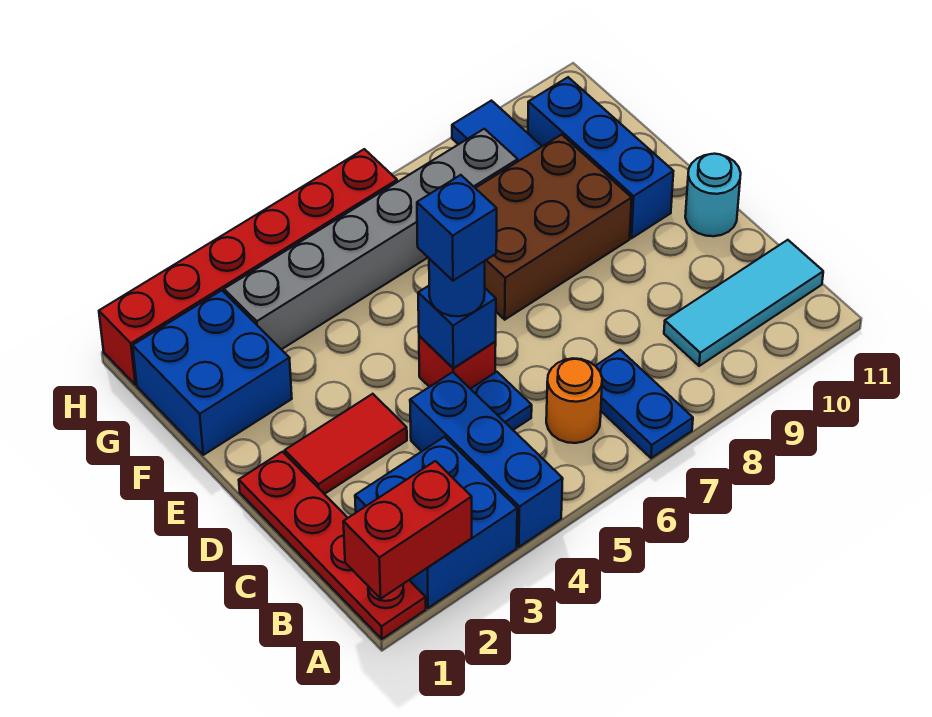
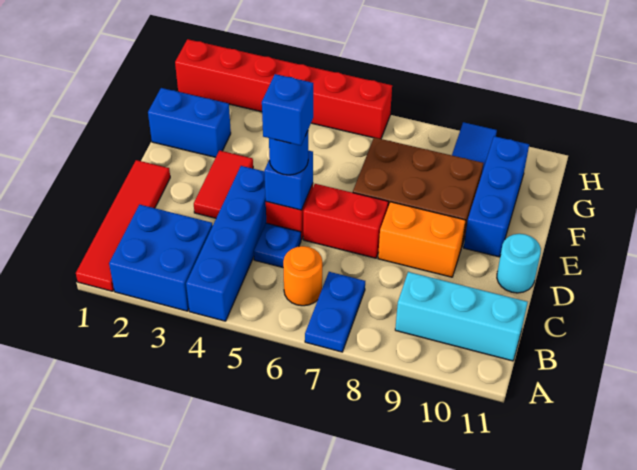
red plate A1:D1 level 1 -> red tile A1:D1 level 1
red brick A1:A2 level 2 -> red brick D6:D7 level 1
blue brick A4:C4 level 1 -> blue brick A4:D4 level 1
cyan tile B9:B11 level 1 -> cyan brick B9:B11 level 1
red tile D2:D3 level 1 -> red tile D3:E3 level 1
none -> orange brick D8:D9 level 1
blue brick F1:G2 level 1 -> blue brick F1:F2 level 1
grey brick G3:G8 level 1 -> none

